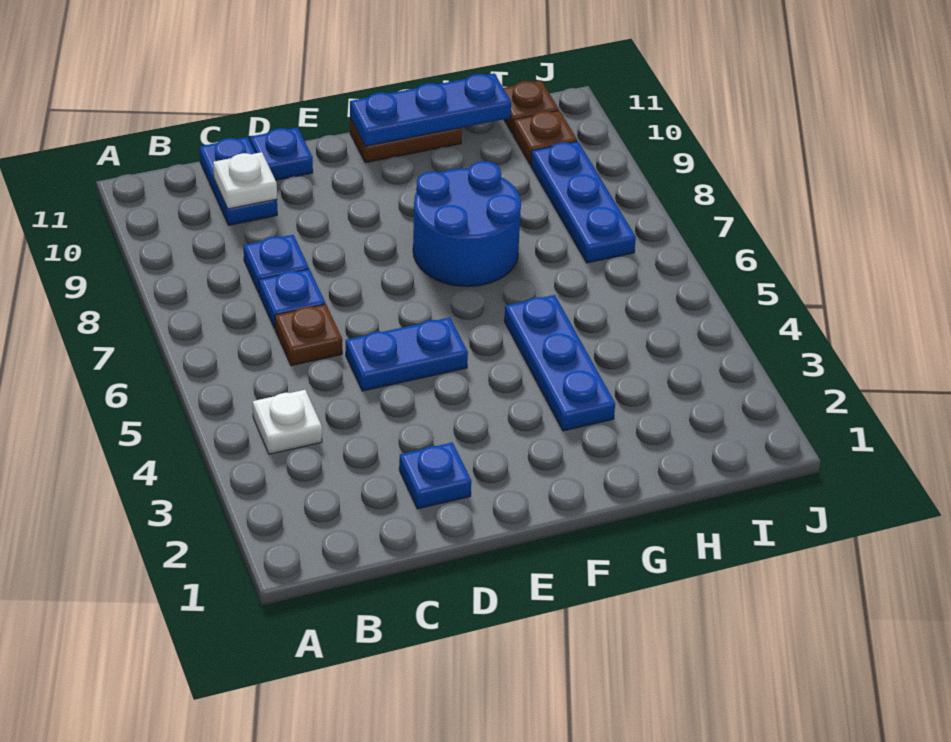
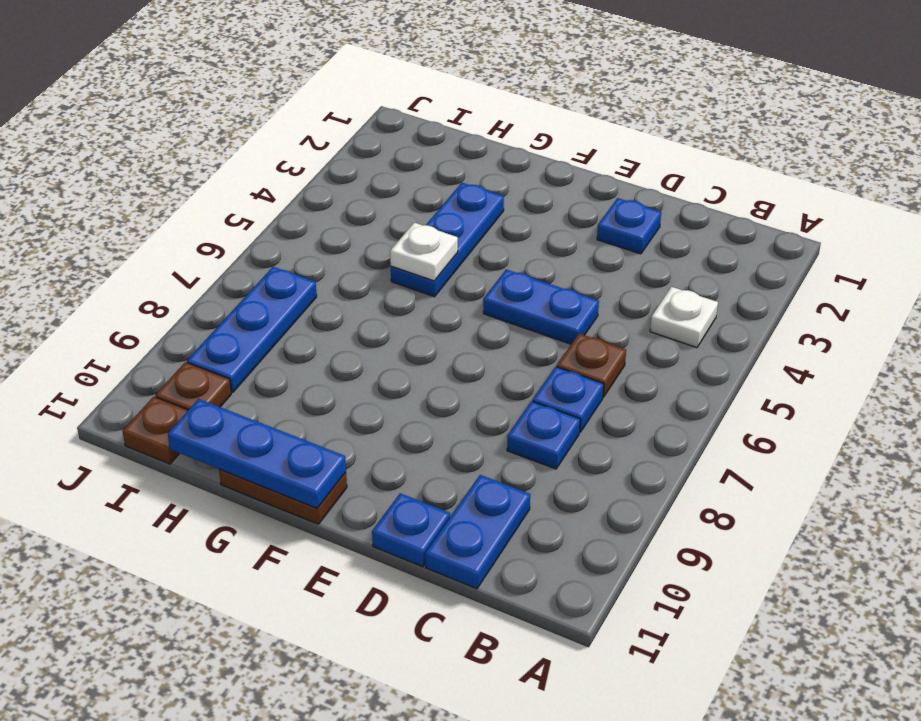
white plate C10 level 2 -> white plate G5 level 2
blue round brick F7:G8 level 1 -> none

